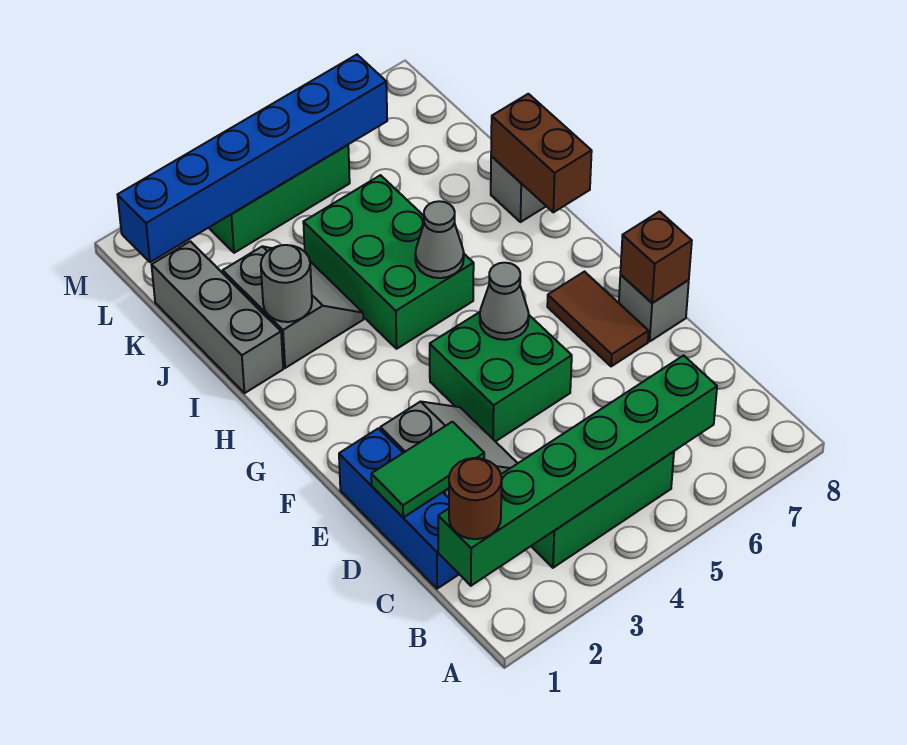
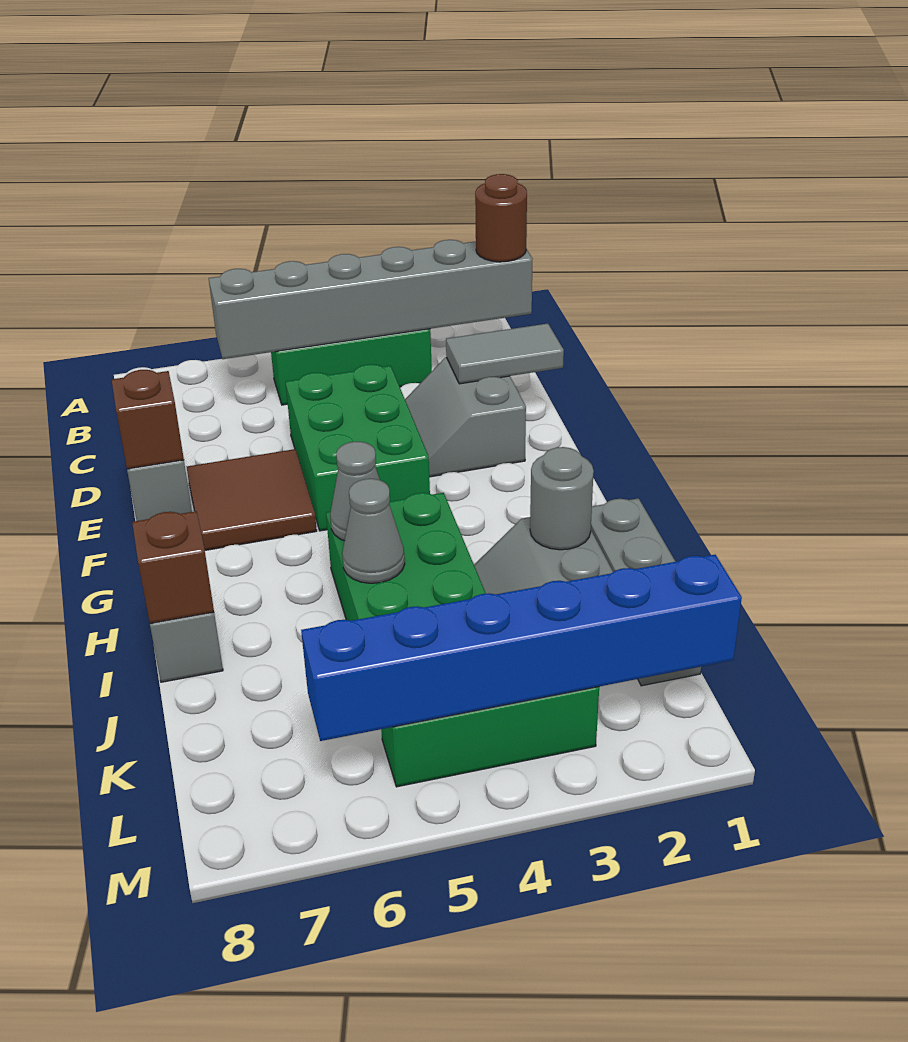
green brick B1:B6 level 2 -> grey brick B1:B6 level 2
blue brick C1:E1 level 1 -> none
green tile D1:D2 level 2 -> grey tile D1:D2 level 2
green brick E4:F5 level 1 -> green brick D4:F5 level 1
brown tile E7:F7 level 1 -> brown tile E6:F7 level 1
grey cone F5 level 2 -> grey cone I5 level 2
brown brick H8:I8 level 2 -> brown brick I8 level 2

